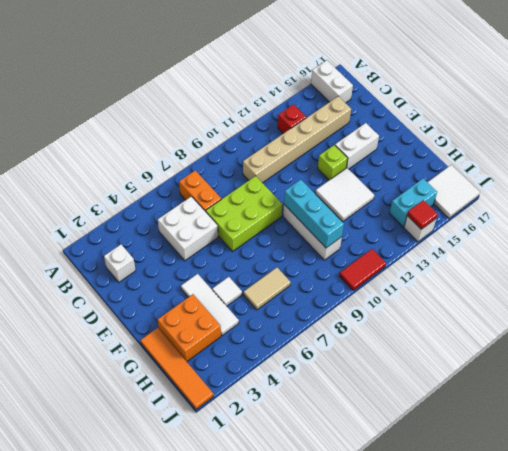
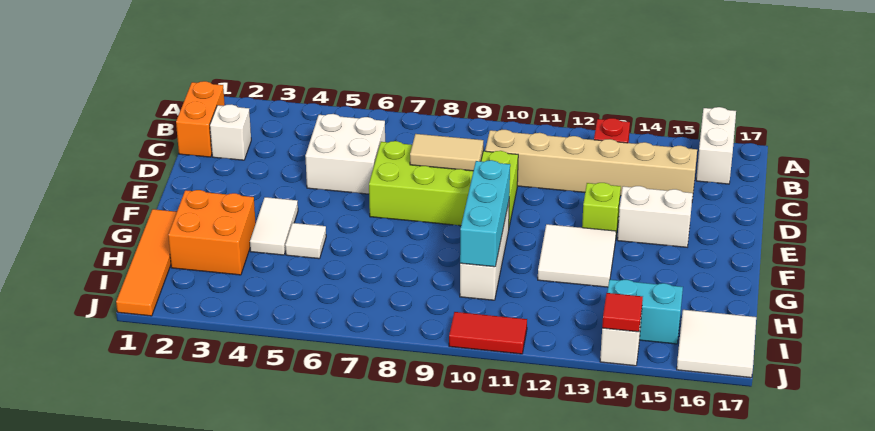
orange brick B7:C7 level 1 -> orange brick B1:C1 level 1
lime brick D7:E9 level 1 -> lime brick D7:E10 level 1
white tile F4:H4 level 1 -> white tile F4:G4 level 1
tan tile H6:H7 level 1 -> tan tile D8:D9 level 2

